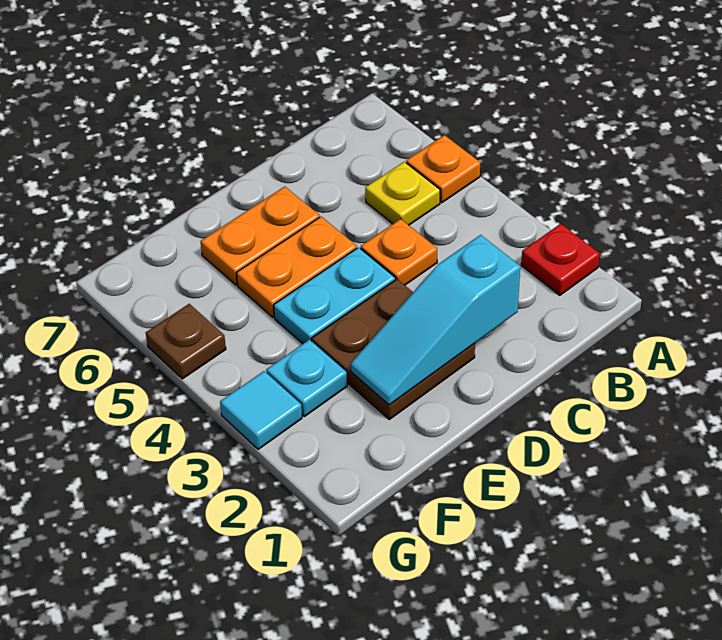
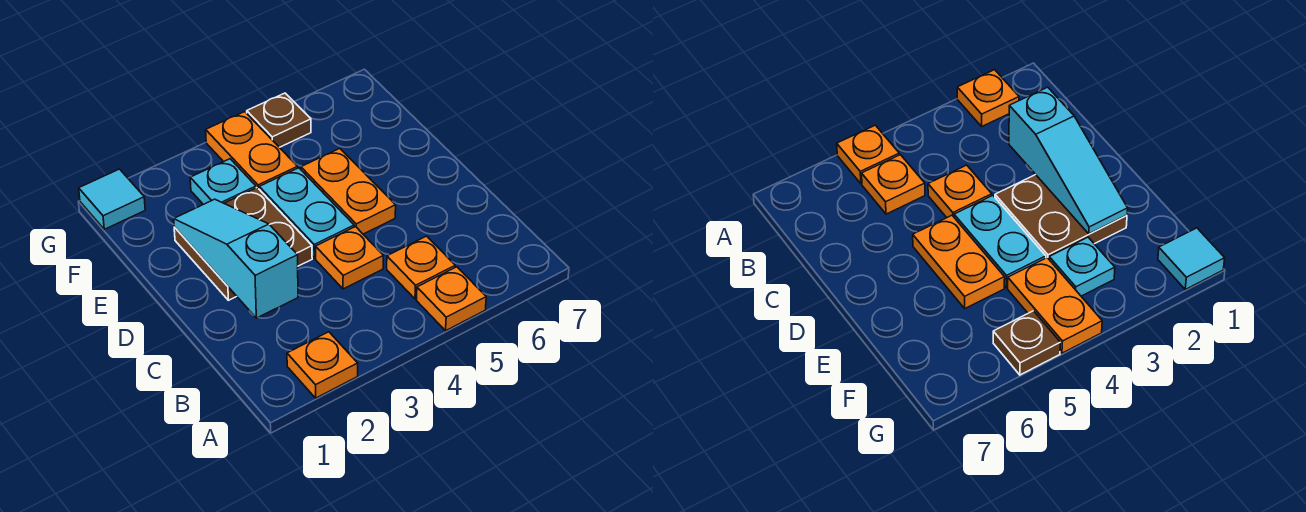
red plate A2 level 1 -> orange plate A2 level 1
yellow plate B5 level 1 -> orange plate B5 level 1
orange plate D6:E6 level 1 -> orange plate F4:G4 level 1
cyan tile G3 level 1 -> cyan tile G1 level 1

